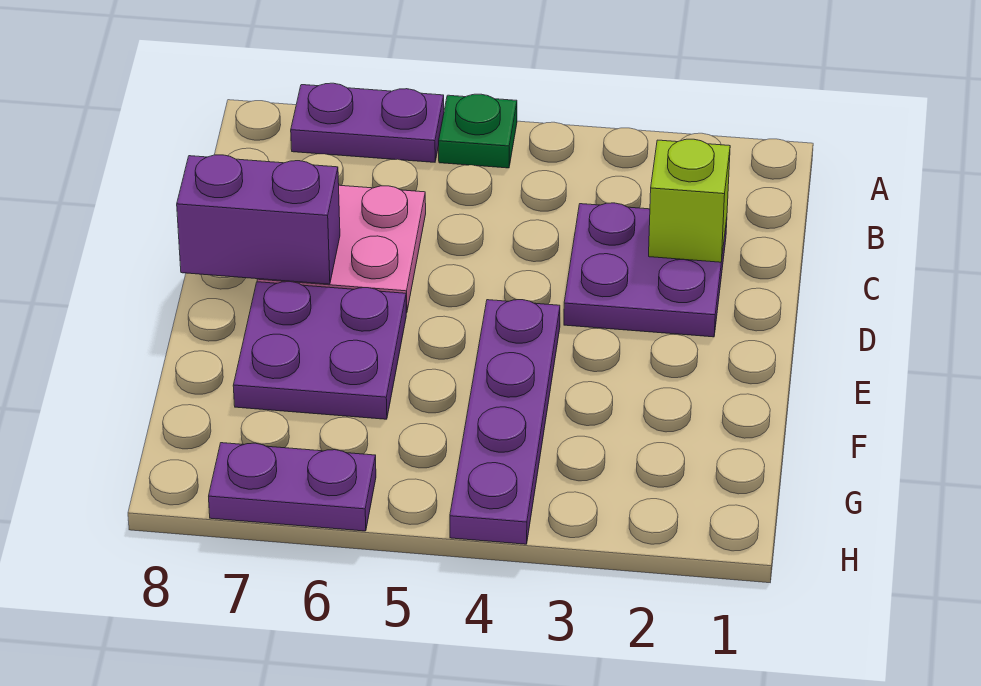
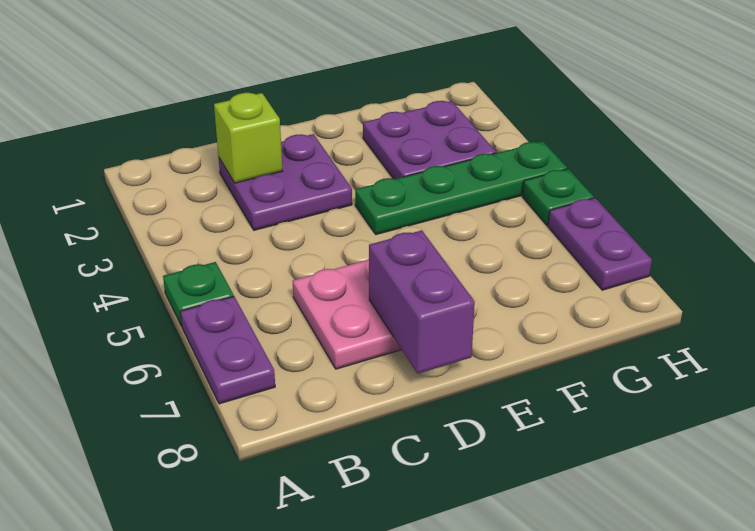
purple plate E4:H4 level 1 -> green plate E4:H4 level 1
purple plate E6:F7 level 1 -> purple plate F2:G3 level 1
none -> green plate H5 level 1

